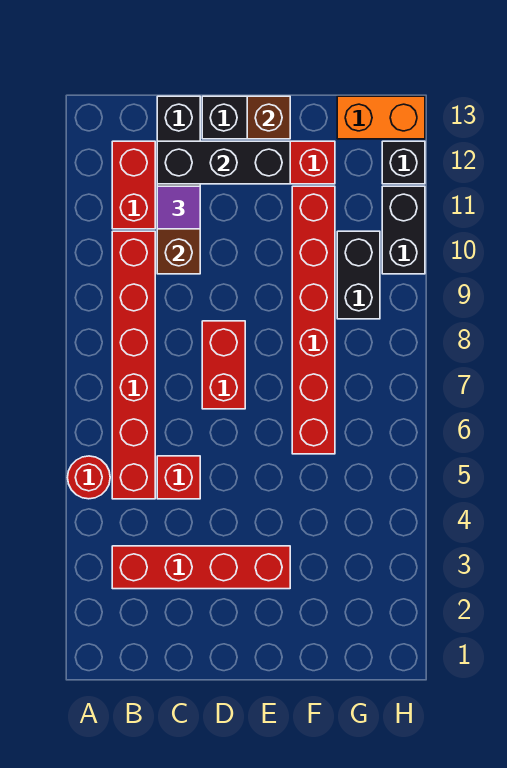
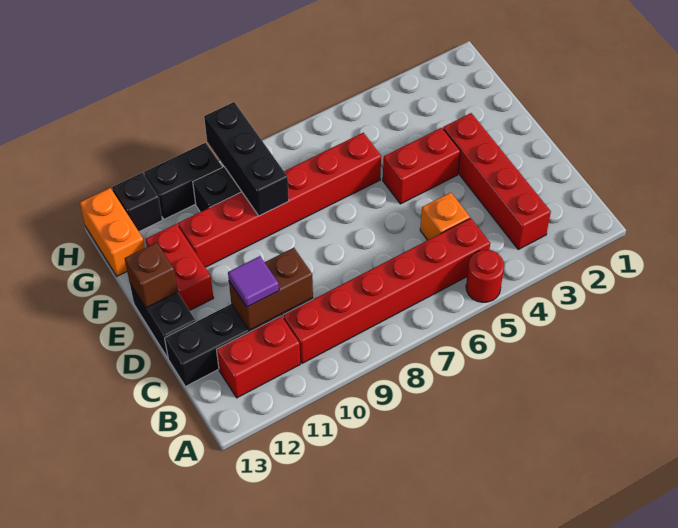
red brick C5 level 1 -> orange brick C5 level 1
black brick C12:E12 level 2 -> black brick F9:H9 level 2
red brick D7:D8 level 1 -> red brick E4:E5 level 1

